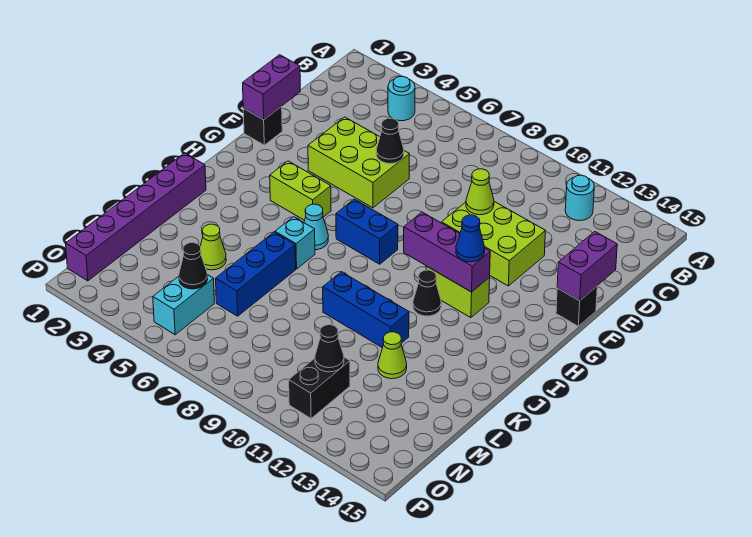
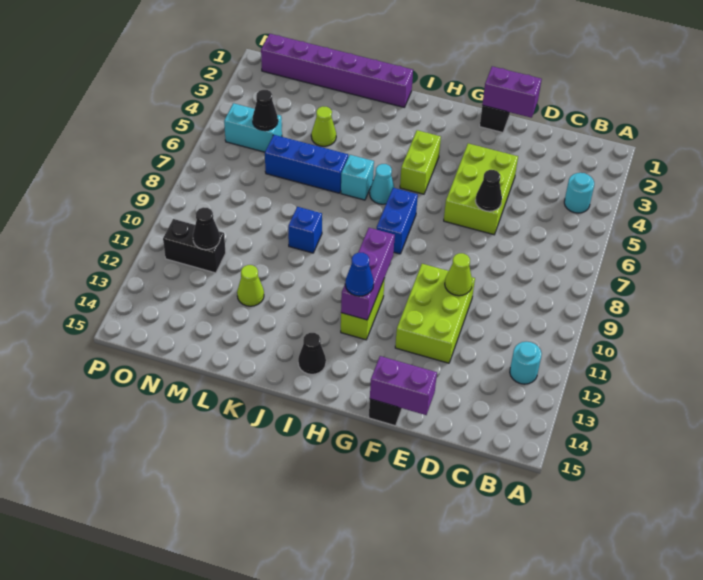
black cone I11 level 1 -> black cone I14 level 1
blue brick K9:K11 level 1 -> blue brick K9 level 1

